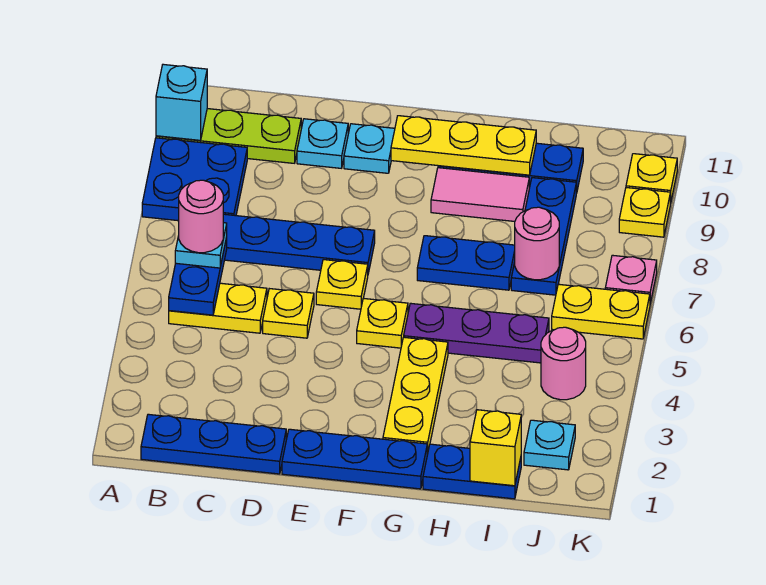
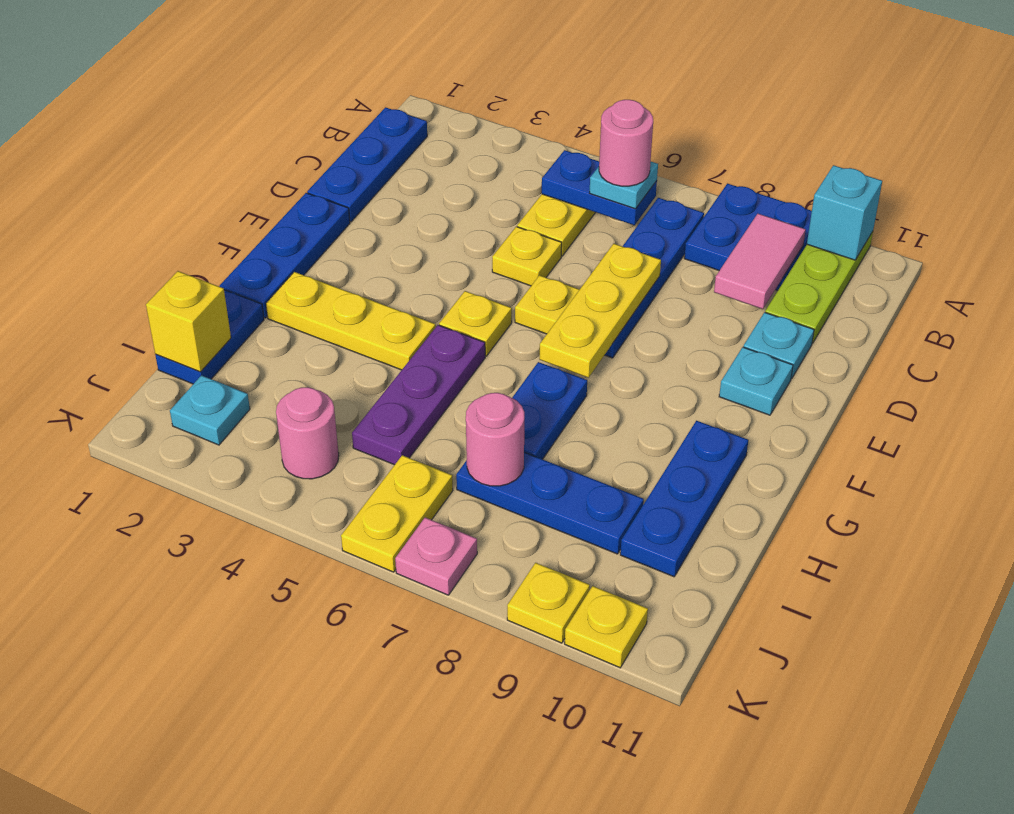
yellow plate F10:H10 level 2 -> yellow plate D7:F7 level 2
pink tile G9:H9 level 1 -> pink tile B9:C9 level 2

